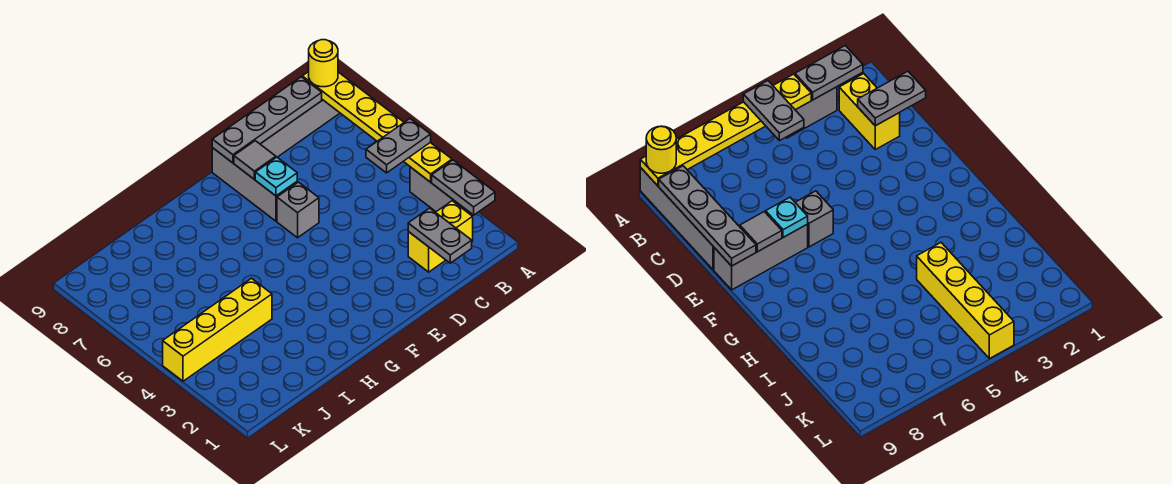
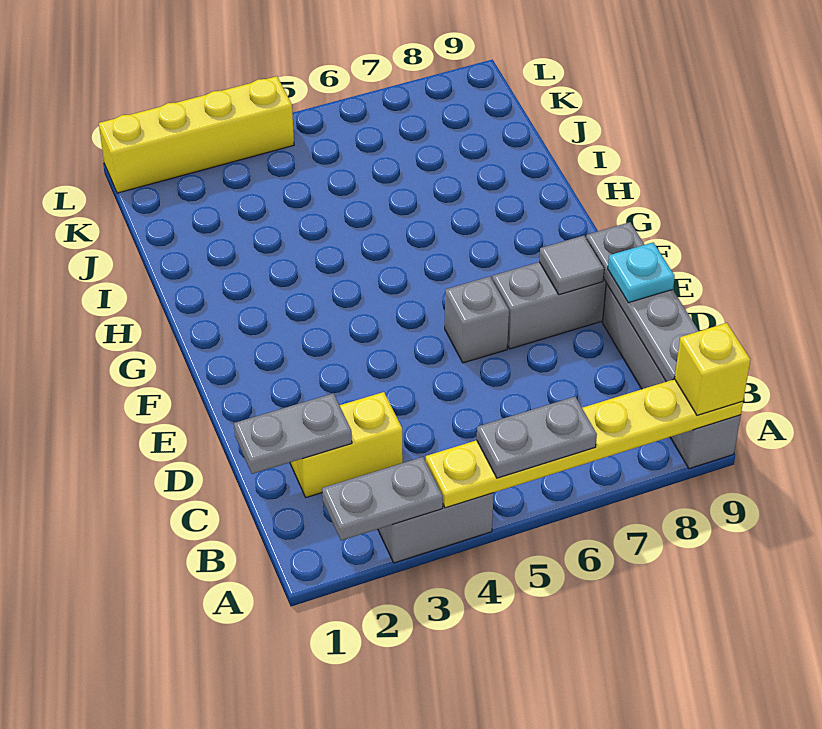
grey plate A5:B5 level 3 -> grey plate A5:A6 level 3
yellow round brick A9 level 3 -> yellow brick A9 level 3
yellow brick B2:C2 level 1 -> yellow brick C2:C3 level 1
cyan plate E7 level 2 -> cyan plate D9 level 3
yellow brick I4:L4 level 1 -> yellow brick L1:L4 level 1

